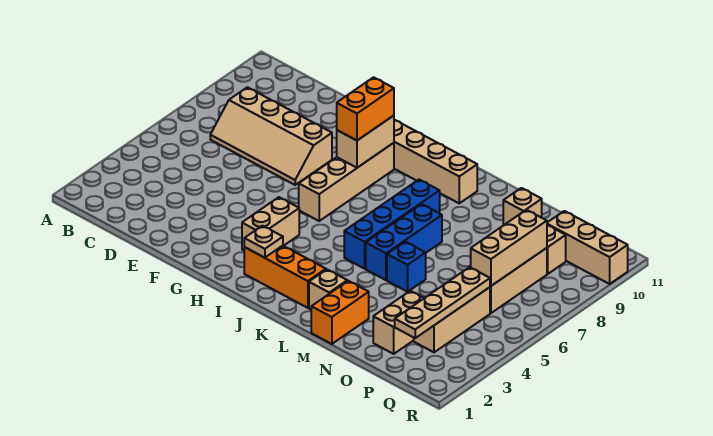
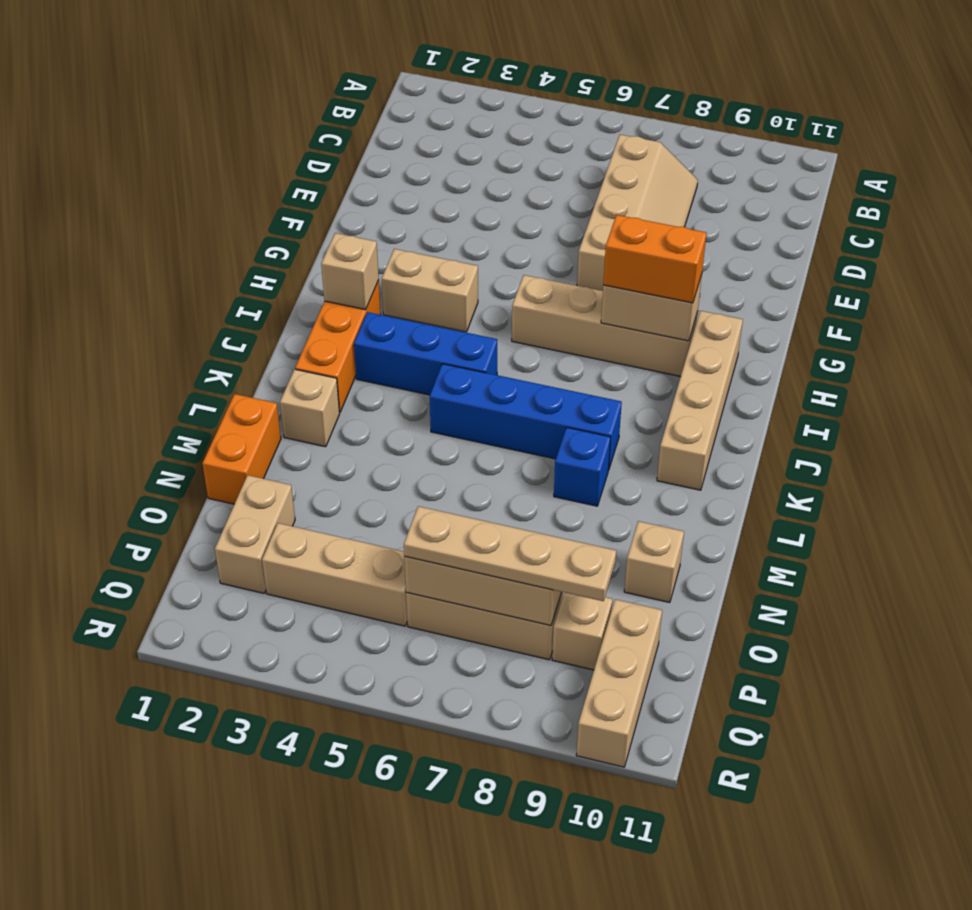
tan slope C7:F8 level 1 top 8 -> tan slope C7:F8 level 1 top 7
tan plate I2 level 2 -> tan brick I2 level 2
blue brick L5:L7 level 1 -> blue brick J3:J5 level 1
orange brick M1:M2 level 1 -> orange brick M1:N1 level 1
blue brick M5 level 1 -> blue brick L8 level 1
tan brick O2:O3 level 1 -> tan brick O2:P2 level 1
tan plate P2:P5 level 2 -> tan plate P6:P9 level 3

